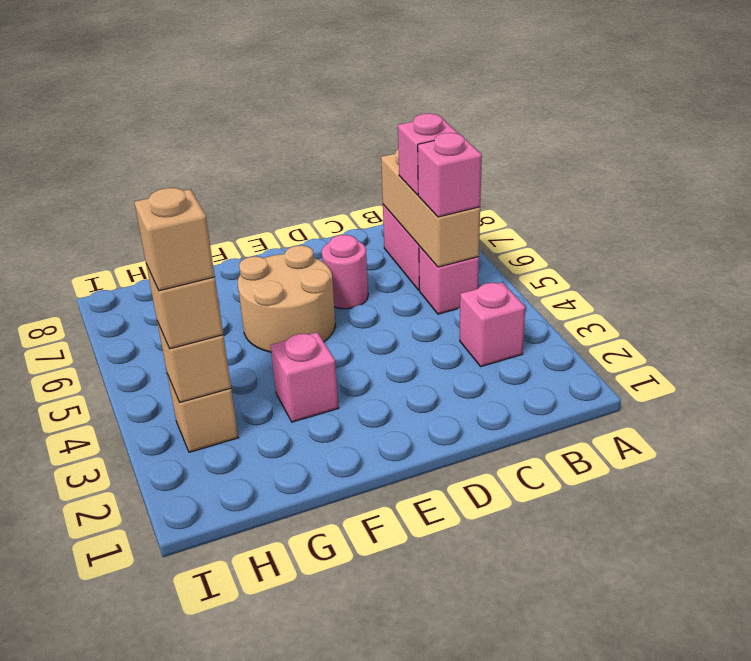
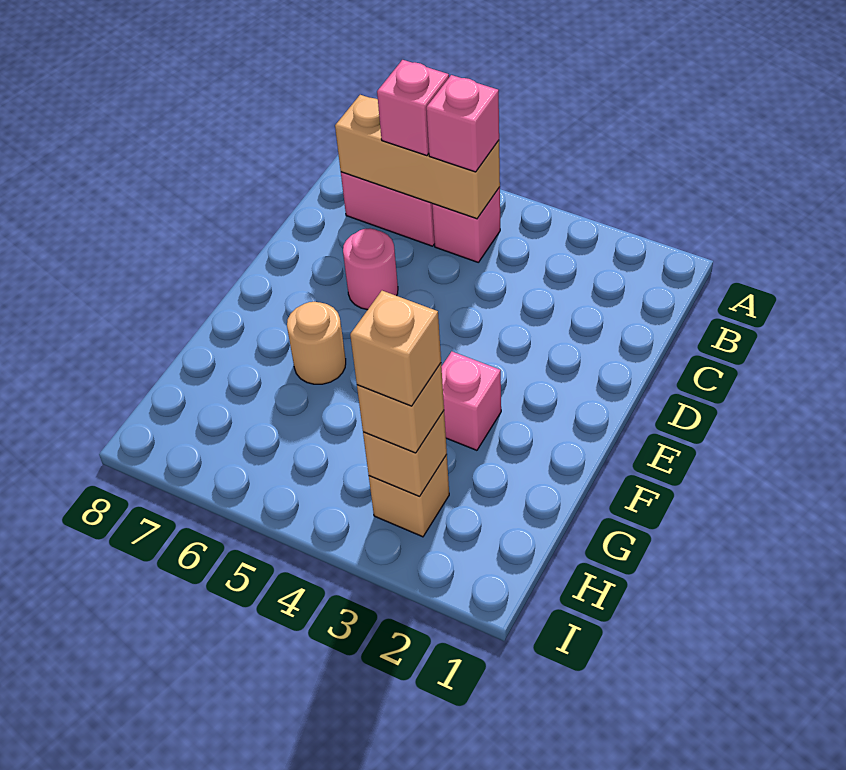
pink brick B3 level 1 -> none
tan round brick E5:F6 level 1 -> tan round brick F6 level 1

